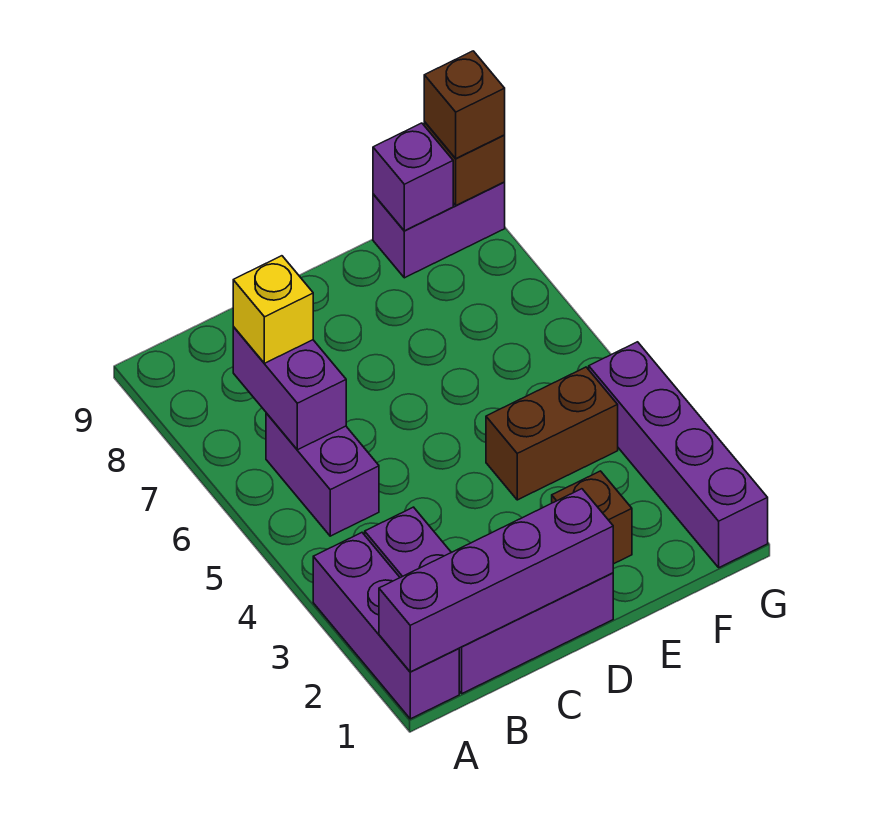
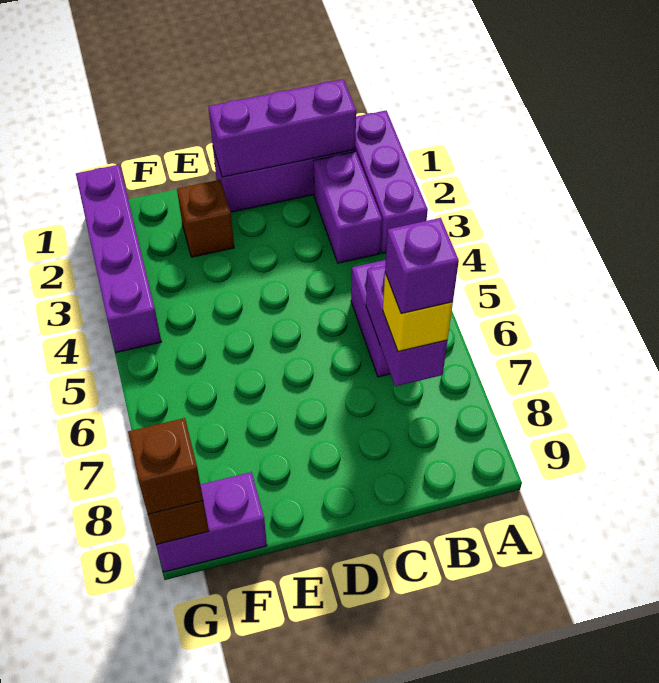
purple brick A1:D1 level 2 -> purple brick B1:D1 level 2
brown brick E4:F4 level 1 -> none
purple brick F9 level 2 -> purple brick B7 level 4

